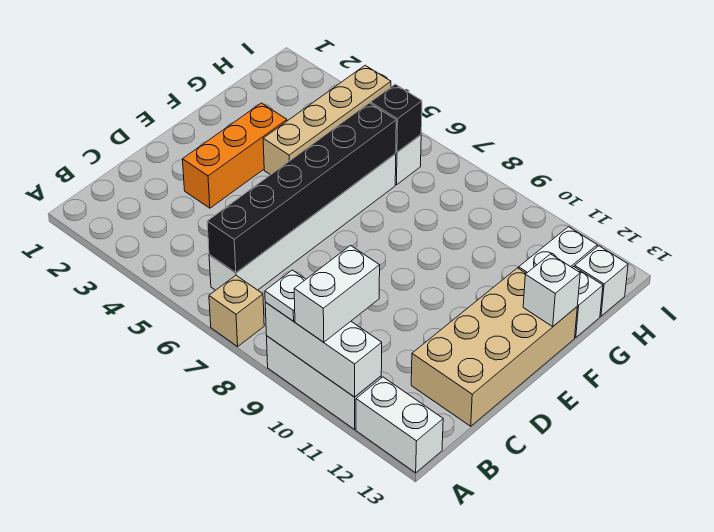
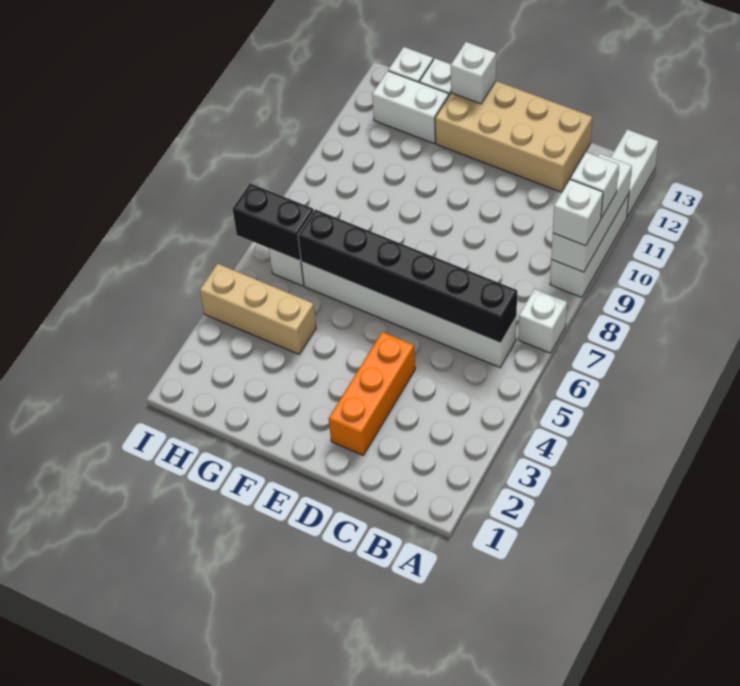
tan brick A7 level 1 -> white brick A7 level 1
white plate A9 level 3 -> white brick A9 level 3
white brick A10:B10 level 3 -> white brick A10 level 3
orange brick D3:F3 level 1 -> orange brick D2:D4 level 1
tan brick F4:I4 level 1 -> tan brick G4:I4 level 1
black brick H6 level 2 -> black brick H6:I6 level 2

